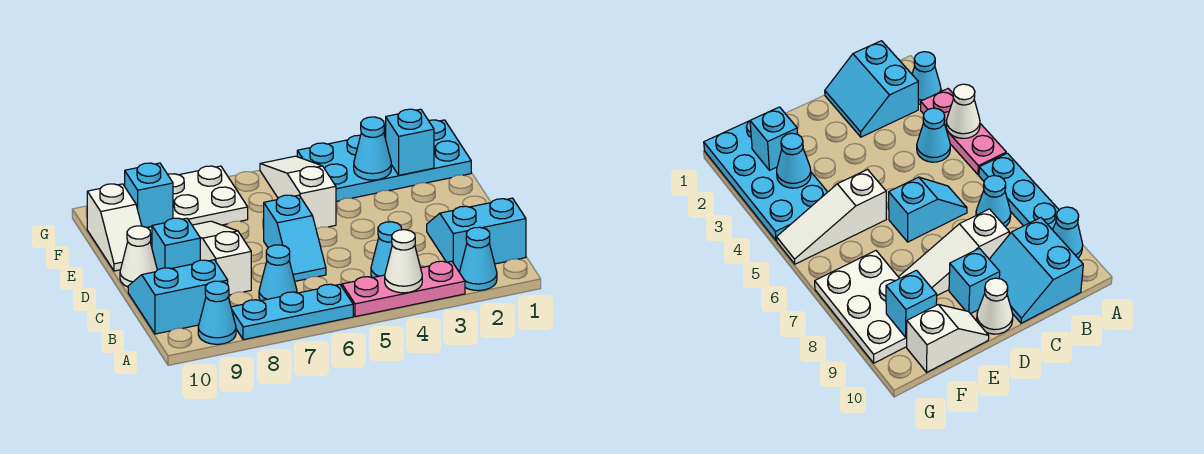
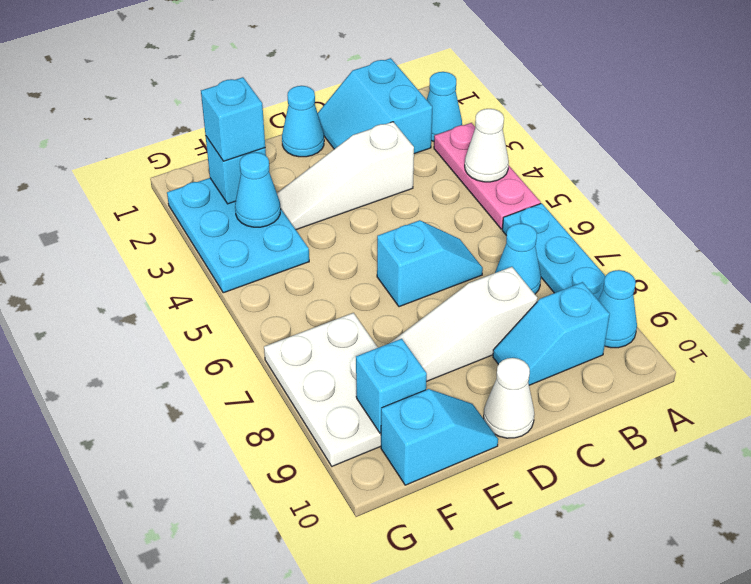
cyan cone B4 level 1 -> cyan cone D1 level 1
cyan slope B9:C10 level 1 top B -> cyan slope B9:C9 level 1 top B
cyan brick D9 level 1 -> cyan brick F2 level 3
white slope E5:G5 level 1 top E -> white slope C3:E3 level 1 top C
white slope E10:F10 level 1 top F -> cyan slope E10:F10 level 1 top F
cyan plate F1:G4 level 1 -> cyan plate F2:G4 level 1

